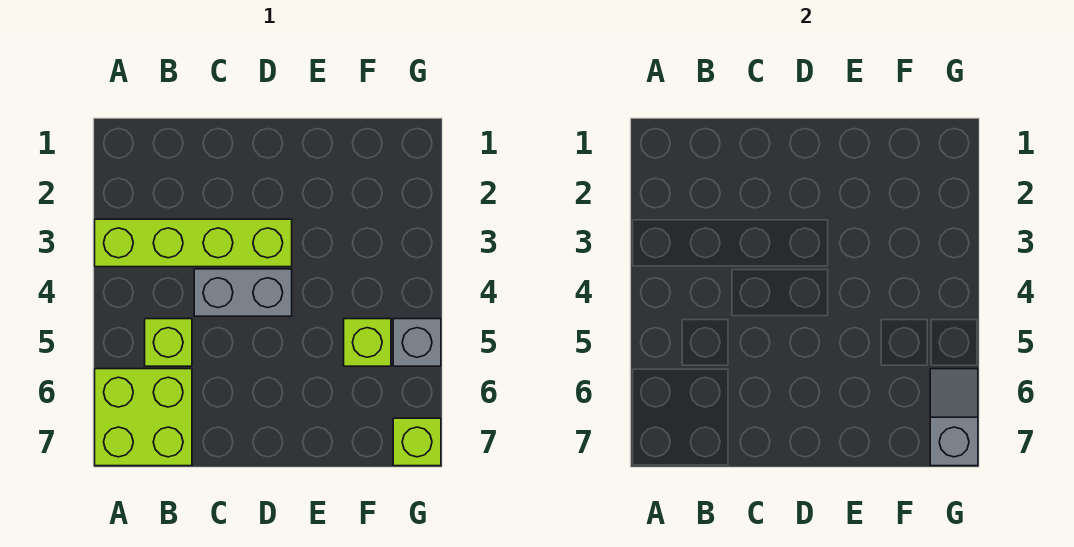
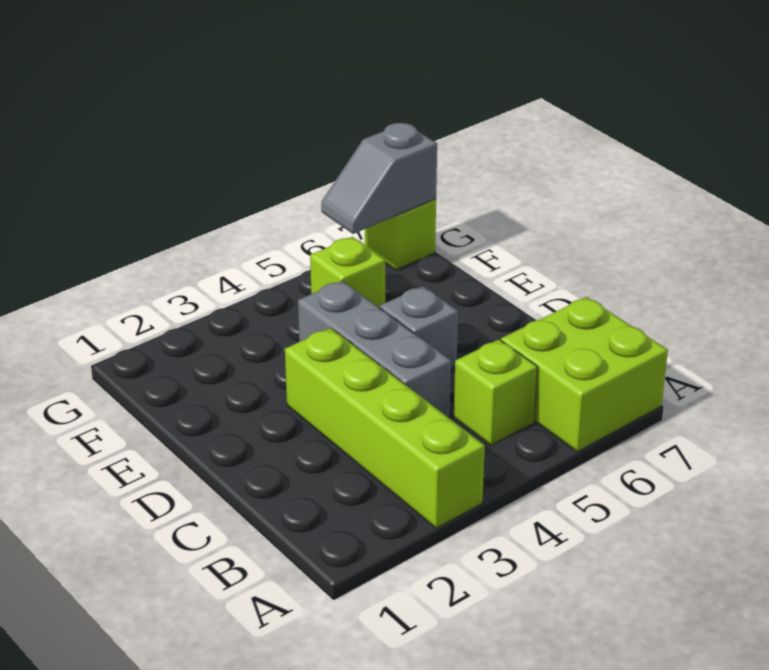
grey brick C4:D4 level 1 -> grey brick C4:E4 level 1
grey brick G5 level 1 -> grey brick D5 level 1

